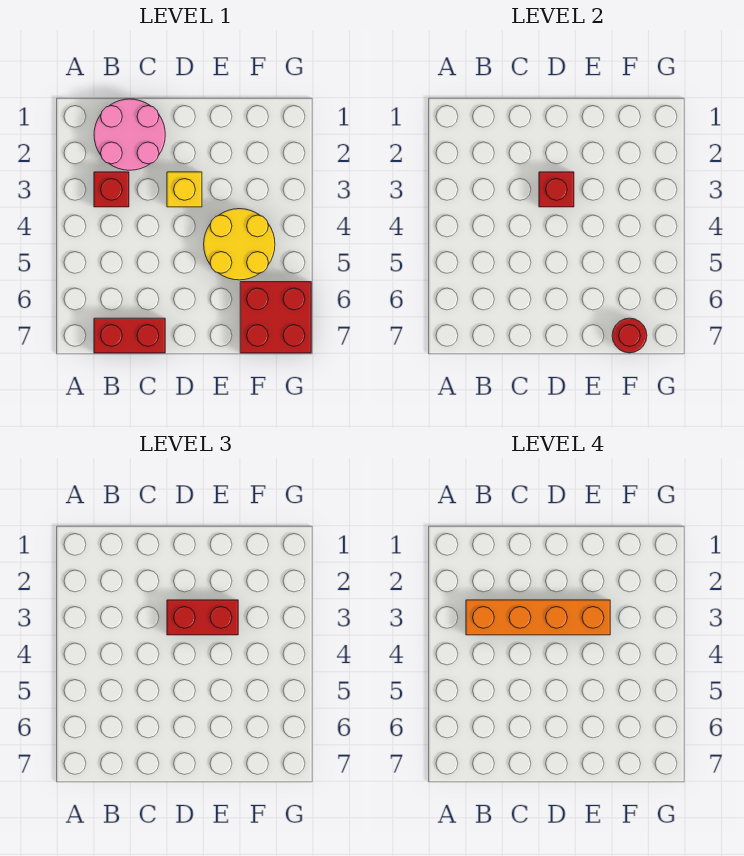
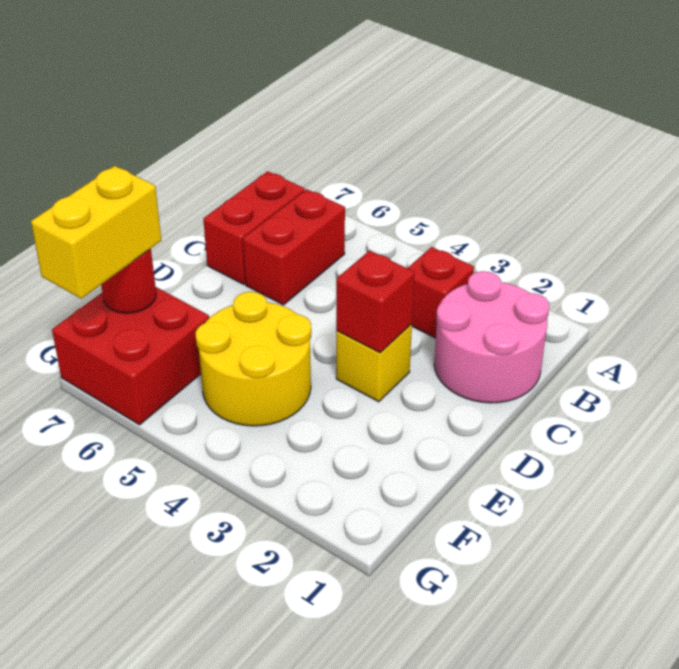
orange brick B3:E3 level 4 -> none
red brick D3:E3 level 3 -> red brick B6:C6 level 1
none -> yellow brick F7:G7 level 3

